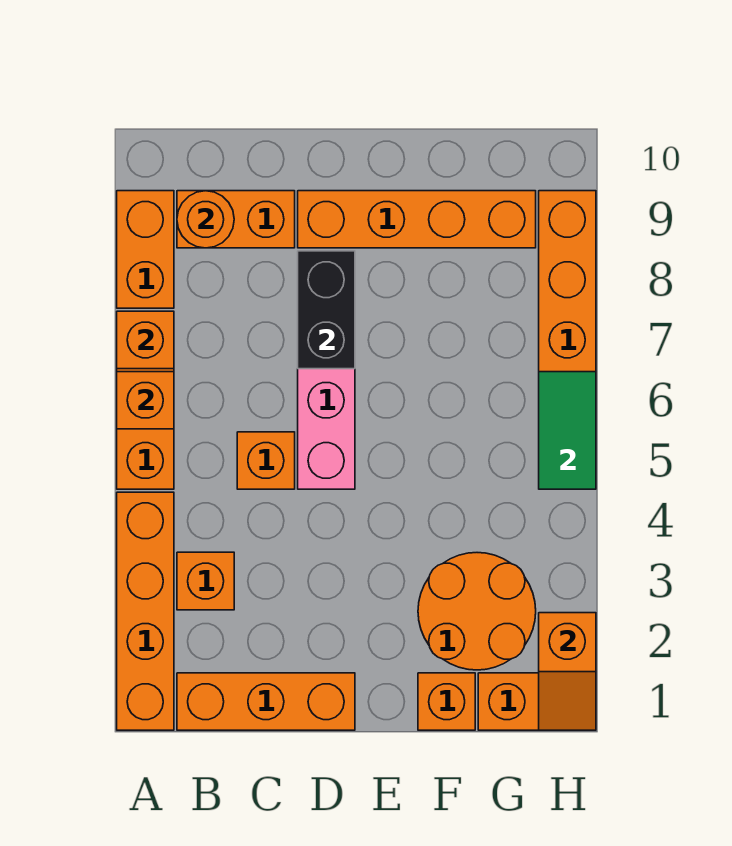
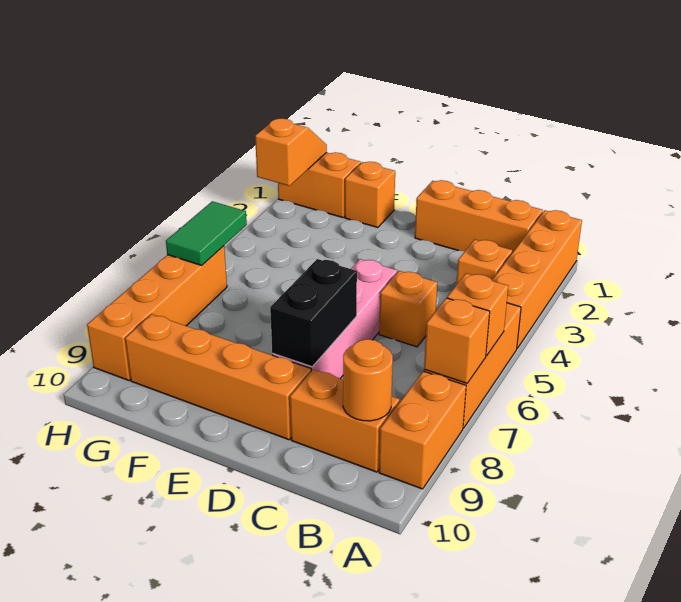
orange round brick F2:G3 level 1 -> none

